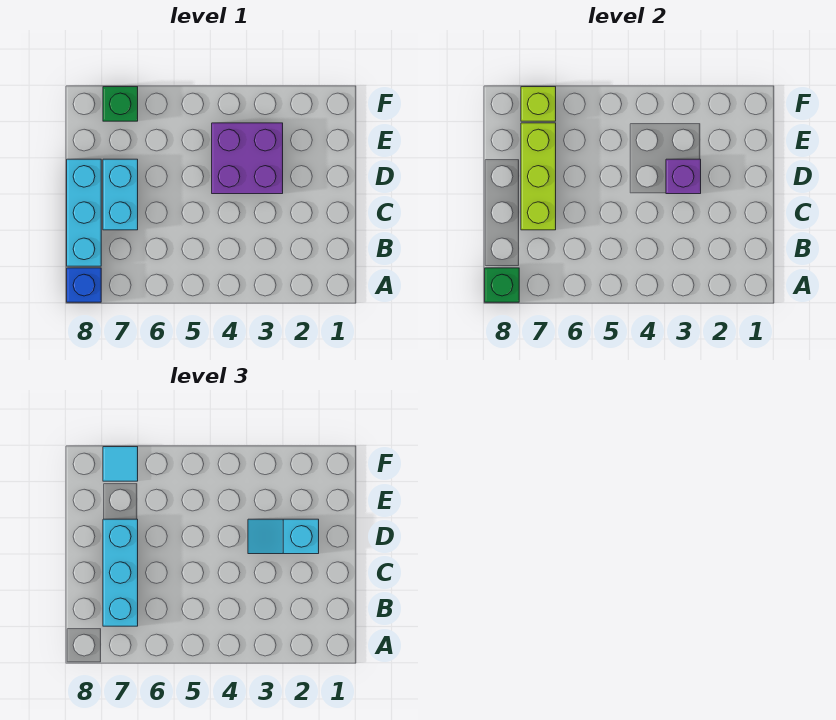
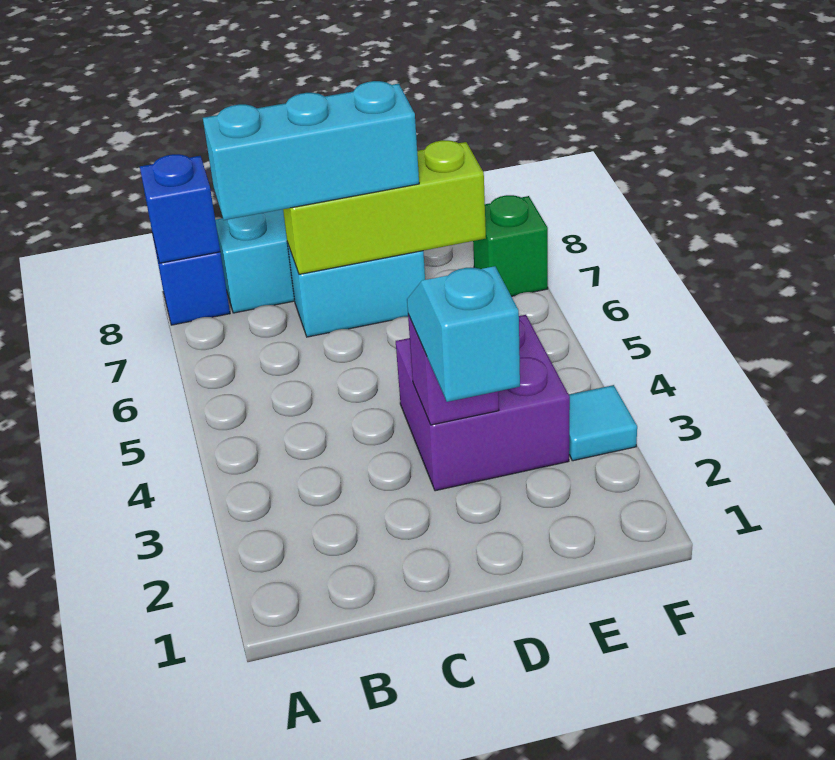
green brick A8 level 2 -> blue brick A8 level 2
lime brick F7 level 2 -> none
cyan tile F7 level 3 -> cyan tile F3 level 1

